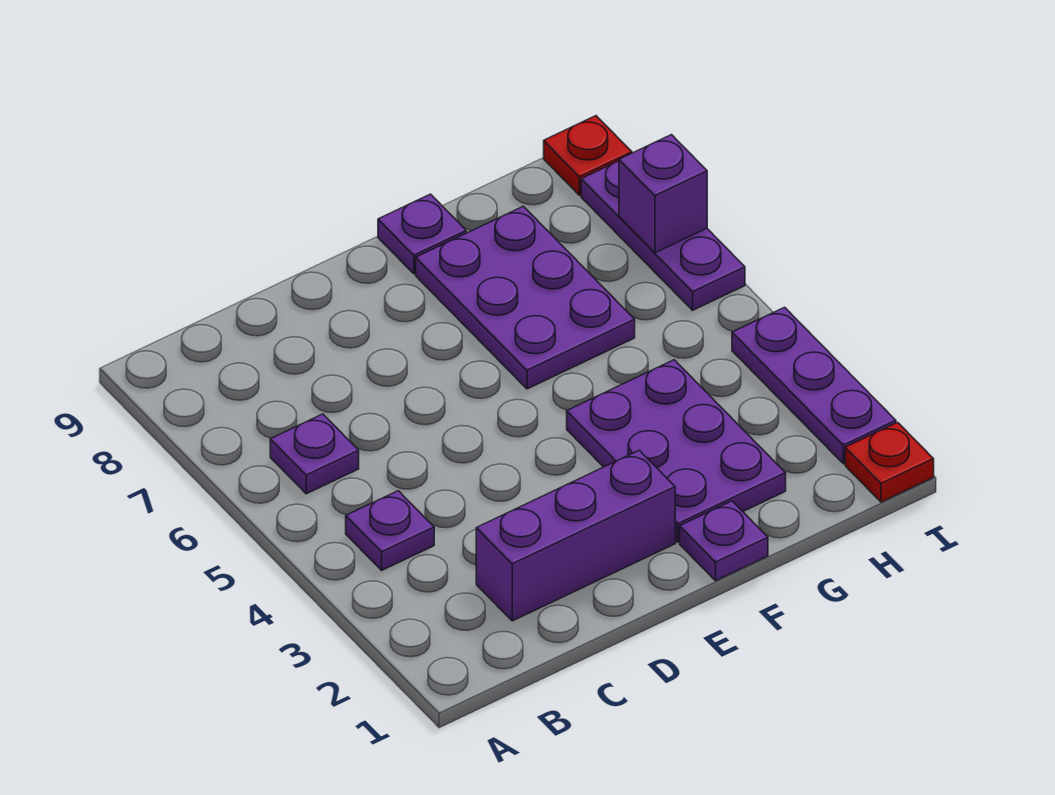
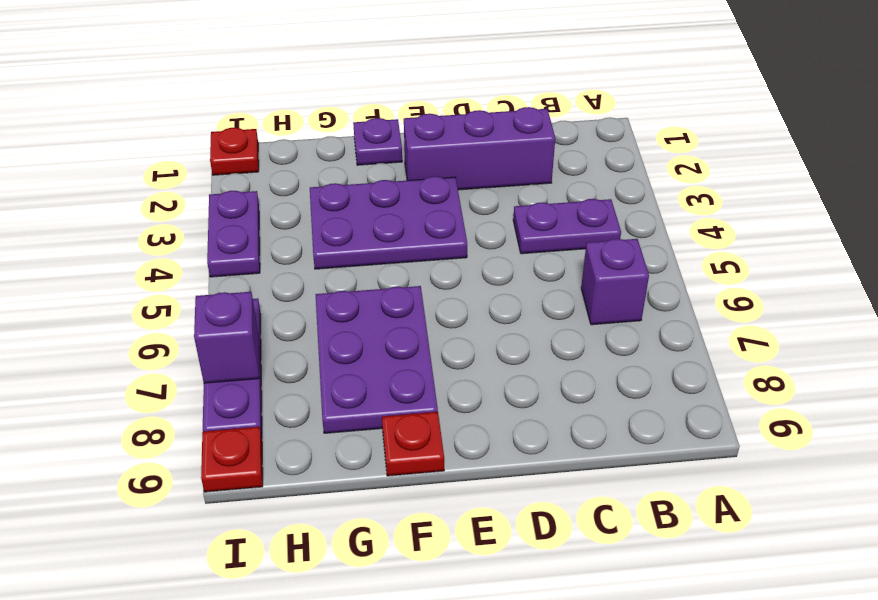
purple plate B4 level 1 -> purple plate B4:C4 level 1
purple plate B6 level 1 -> purple brick B6 level 1
purple plate F2:G4 level 1 -> purple plate E3:G4 level 1
purple plate F9 level 1 -> red plate F9 level 1
purple plate I2:I4 level 1 -> purple plate I3:I4 level 1

